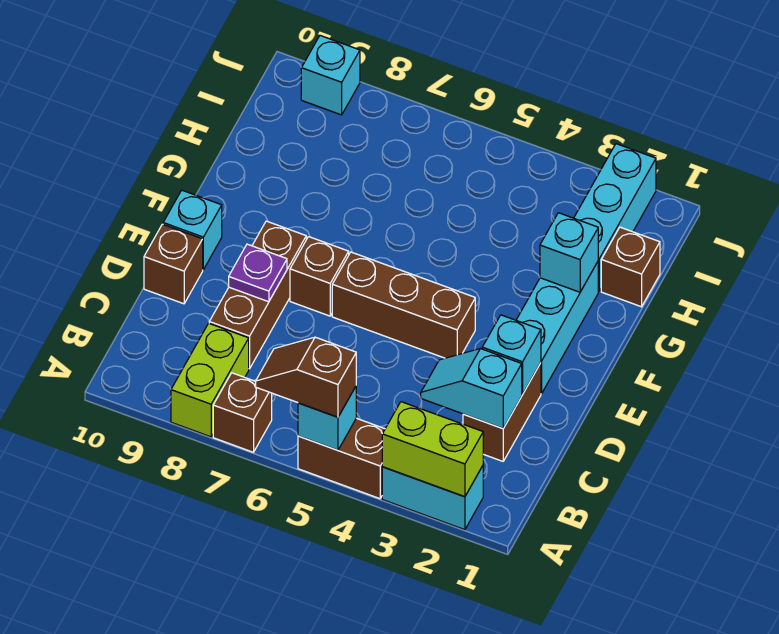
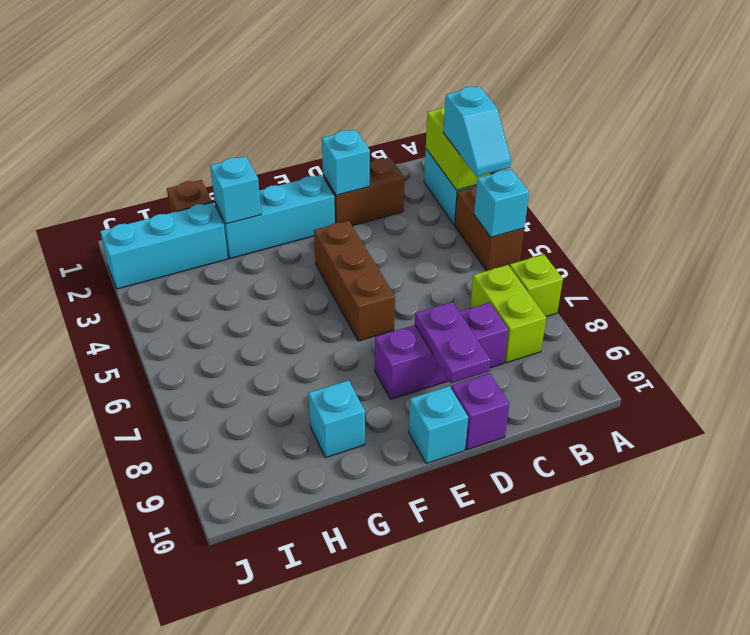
brown slope A5:A6 level 3 top 5 -> none
brown brick A7 level 1 -> lime brick A7 level 1
lime brick A8:B8 level 1 -> lime brick B7:B8 level 1
cyan slope C2:C3 level 2 top 2 -> cyan slope A3:A4 level 3 top 3
brown brick C8:E8 level 1 -> purple brick C8:E8 level 1
purple plate D8 level 2 -> purple plate D8:D9 level 2
brown brick D10 level 1 -> purple brick D10 level 1
brown brick E7 level 1 -> none
cyan brick J9 level 1 -> cyan brick G9 level 1

